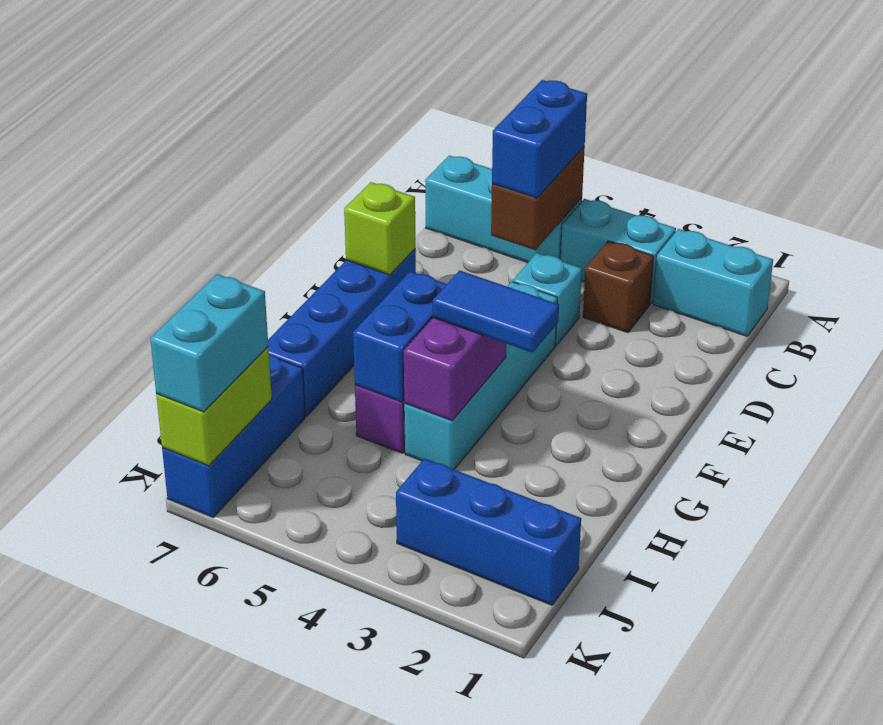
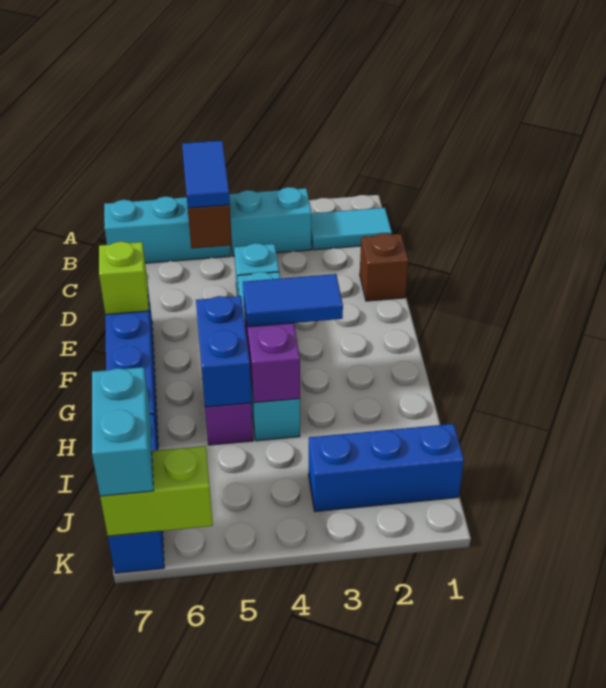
cyan brick B1:B2 level 1 -> cyan tile B1:B2 level 1
blue brick B5:C5 level 3 -> blue tile B5:C5 level 3
brown brick C3 level 1 -> brown brick D1 level 1
lime brick J7:K7 level 2 -> lime brick K6:K7 level 2

